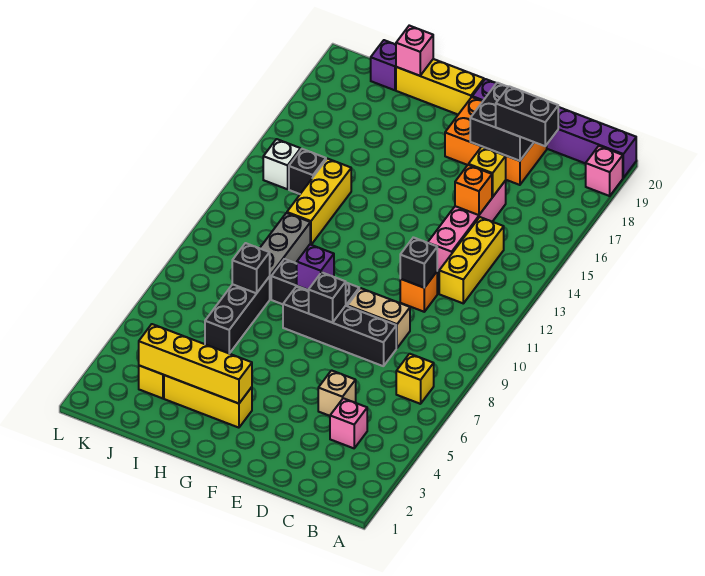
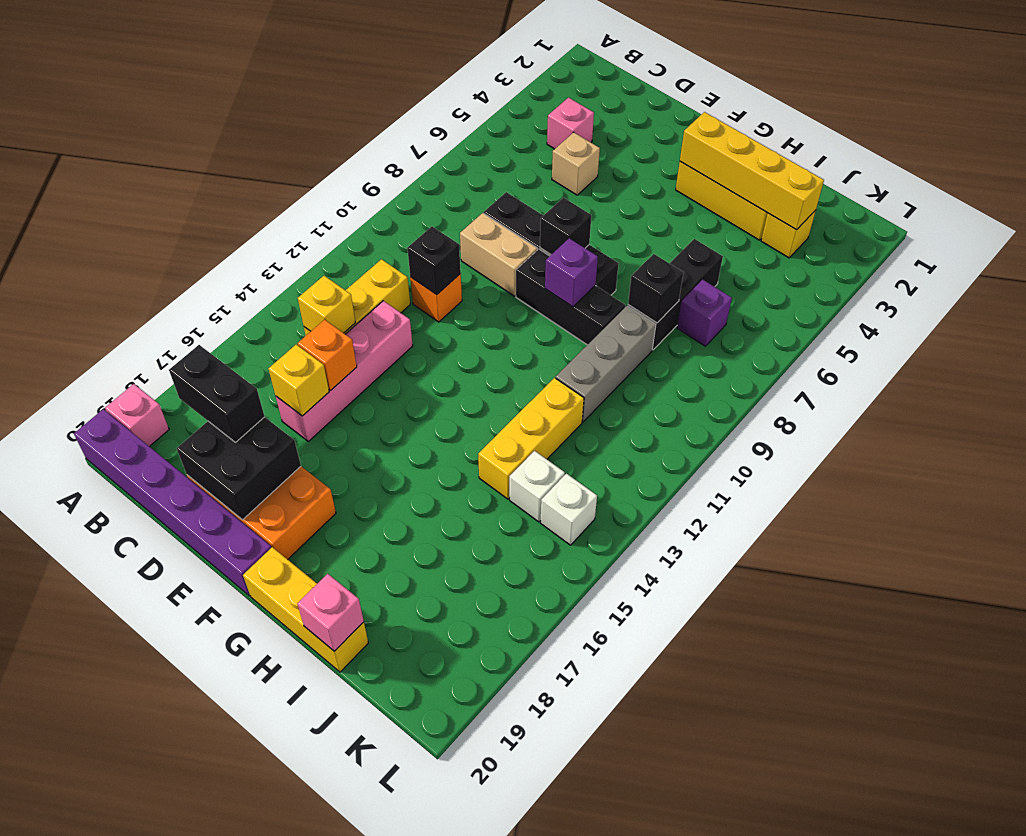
yellow brick B7 level 1 -> yellow brick C14 level 2
black brick J14 level 1 -> white brick J14 level 1
purple brick J20 level 1 -> purple brick J7 level 1

